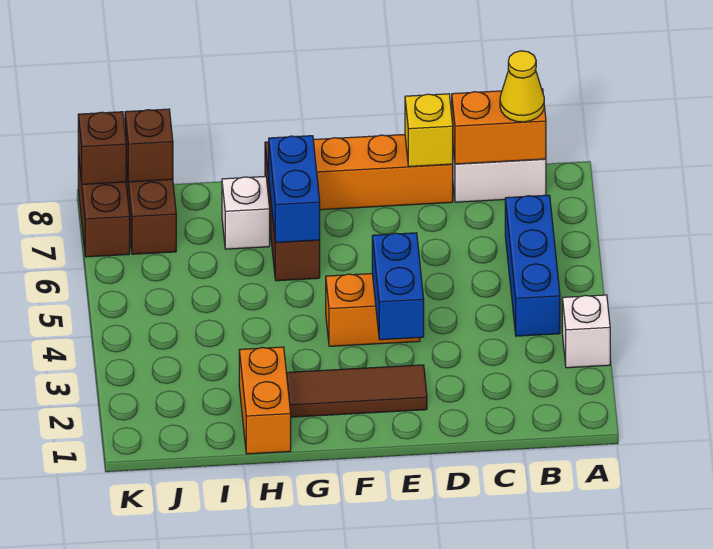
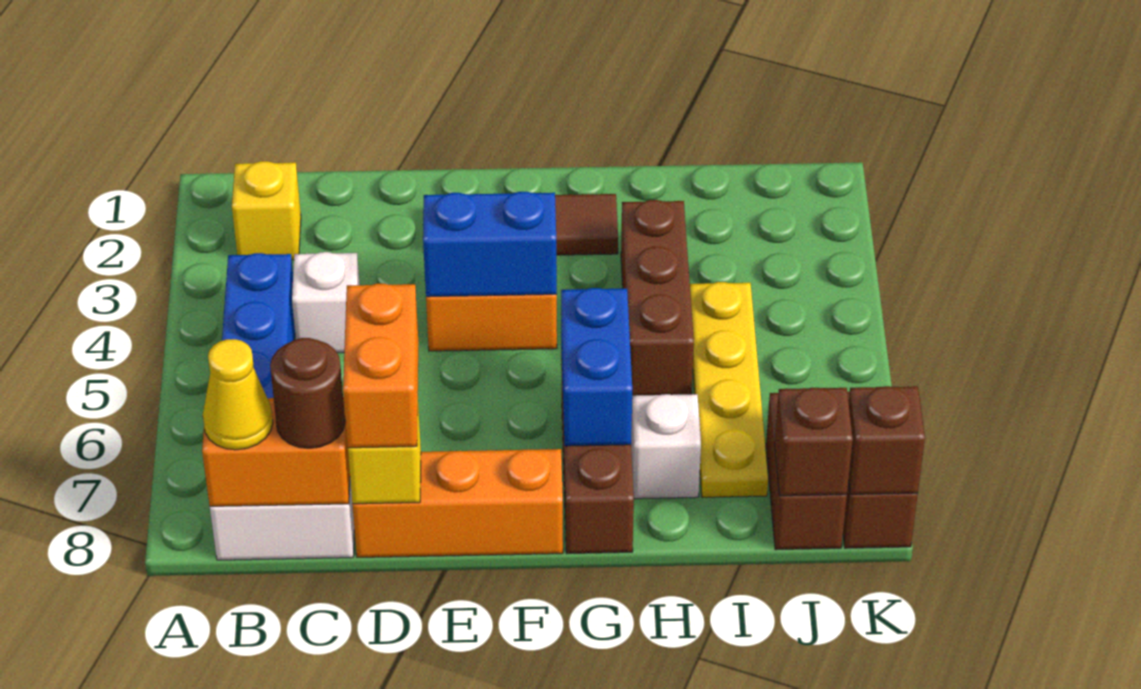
white brick A3 level 1 -> white brick C4 level 1
none -> yellow brick B2 level 1
none -> brown round brick C8 level 3
blue brick E3:E4 level 2 -> blue brick E4:F4 level 2
orange brick H1:H2 level 1 -> orange brick D7:D8 level 3
none -> brown brick H3:H5 level 1
none -> yellow plate I4:I7 level 1

